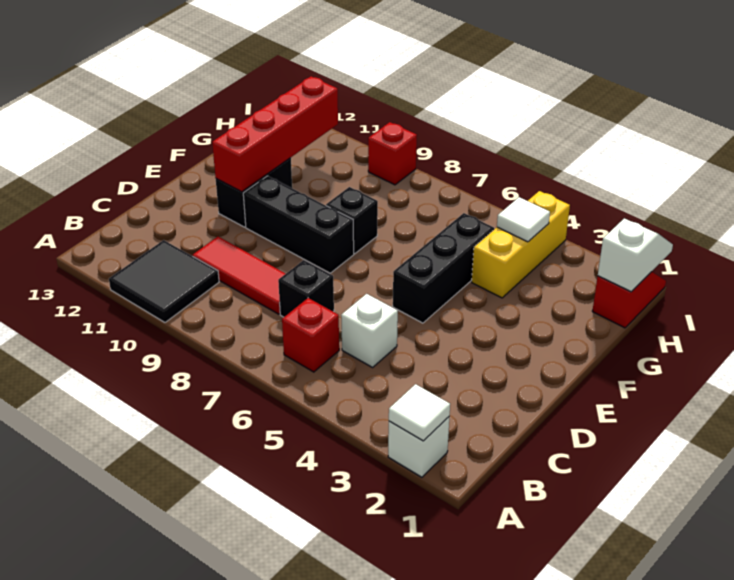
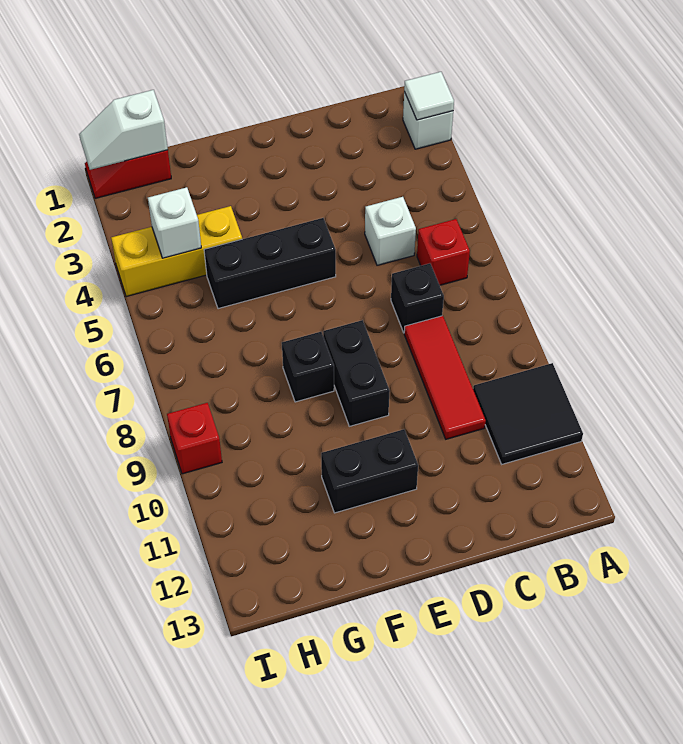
black brick E8:E10 level 1 -> black brick E8:E9 level 1
red brick E11:H11 level 2 -> none
white tile H4 level 2 -> white brick H4 level 2

